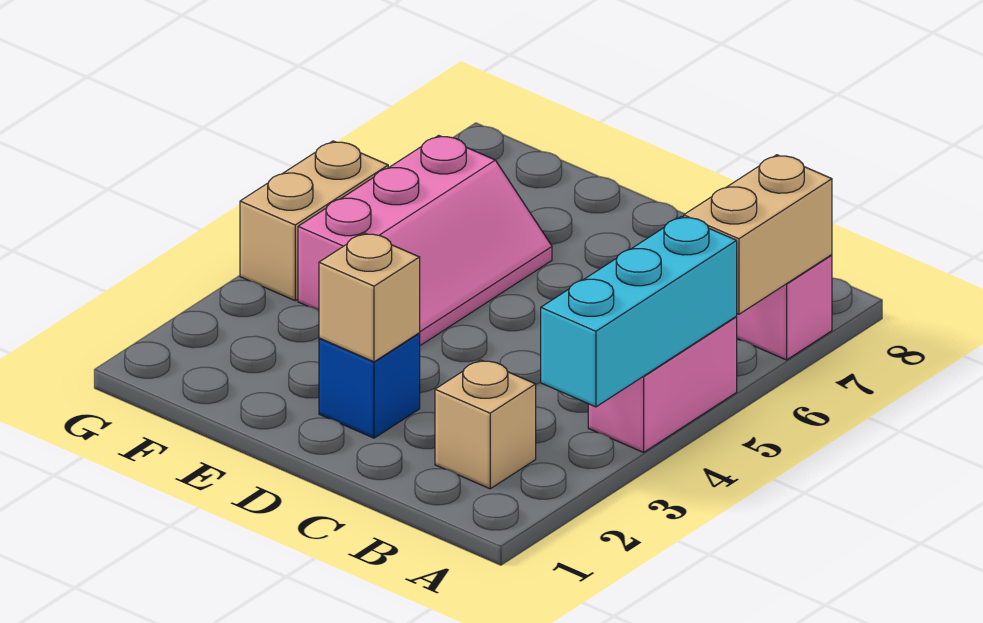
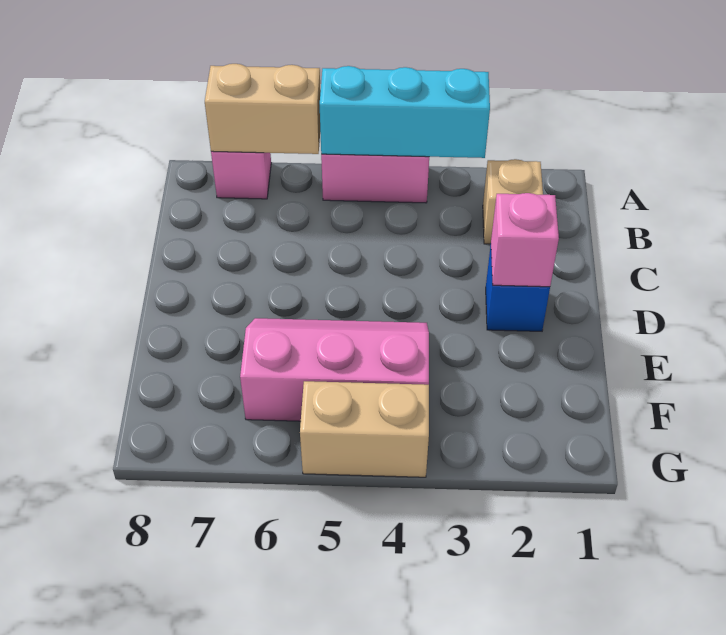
tan brick D2 level 2 -> pink brick D2 level 2

